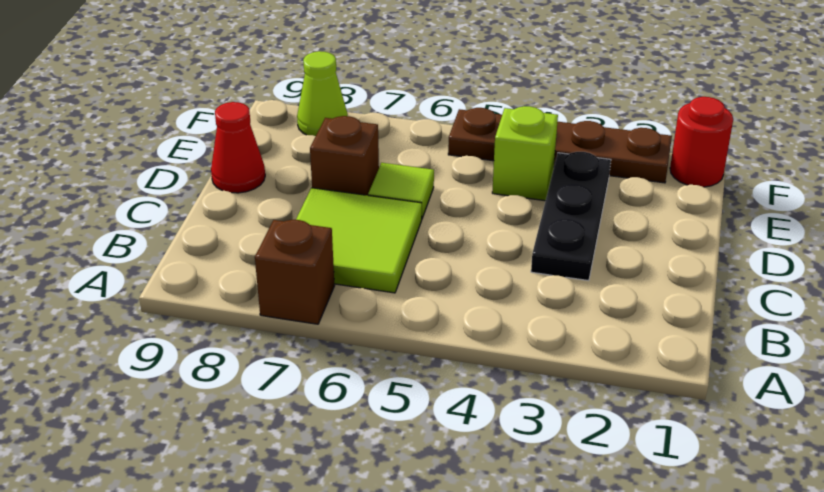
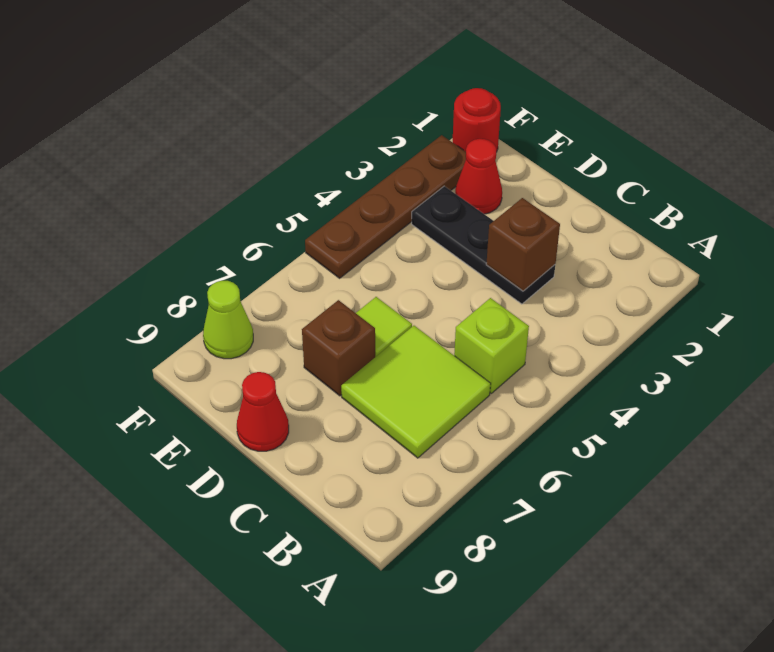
brown brick A7 level 1 -> brown brick C3 level 2
none -> red cone E2 level 1
lime brick E4 level 1 -> lime brick B5 level 1

